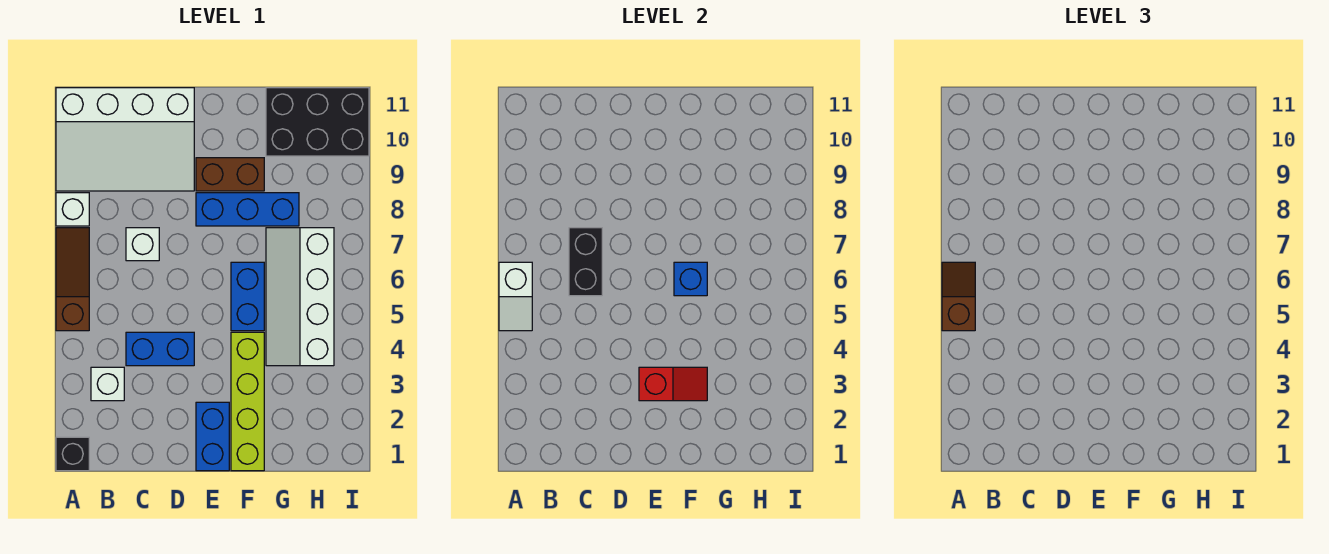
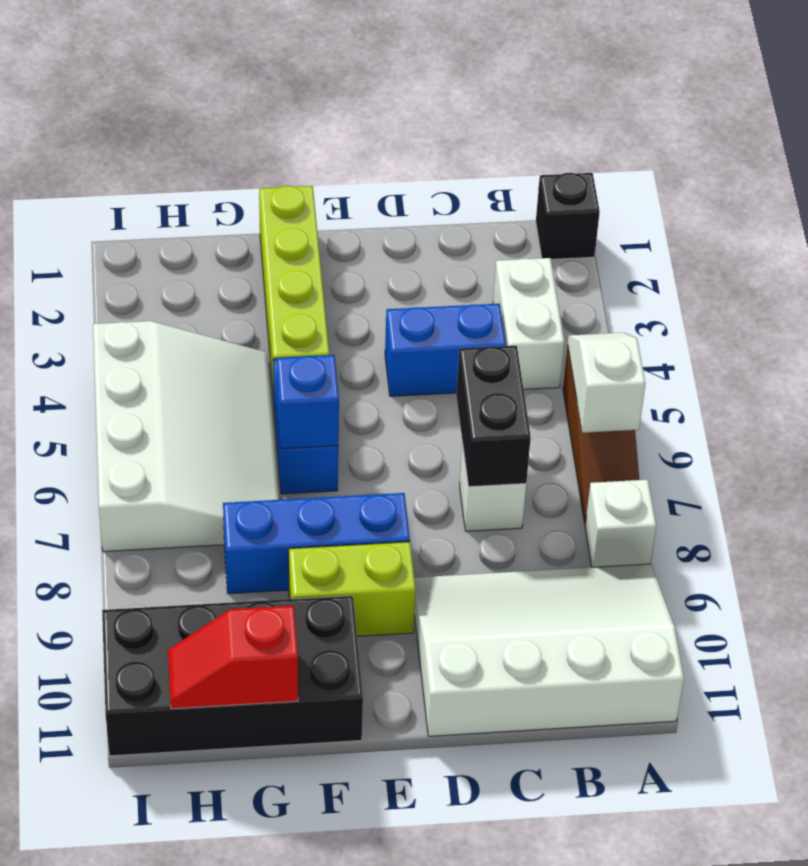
brown slope A5:A6 level 3 top 5 -> none
white brick B3 level 1 -> white brick B3:B4 level 1
blue brick E1:E2 level 1 -> none
red slope E3:F3 level 2 top E -> red slope G11:H11 level 2 top G
brown brick E9:F9 level 1 -> lime brick E9:F9 level 1
white slope G4:H7 level 1 top H -> white slope G4:I7 level 1 top I
black brick G10:I11 level 1 -> black brick F10:I11 level 1

